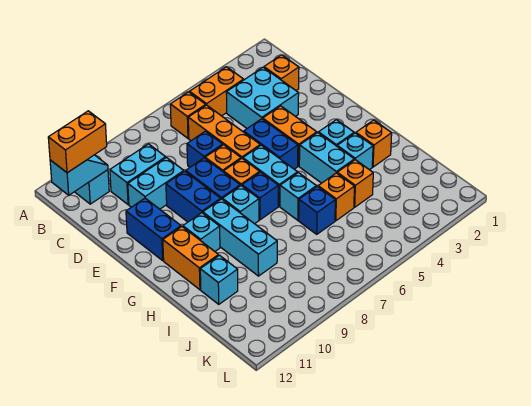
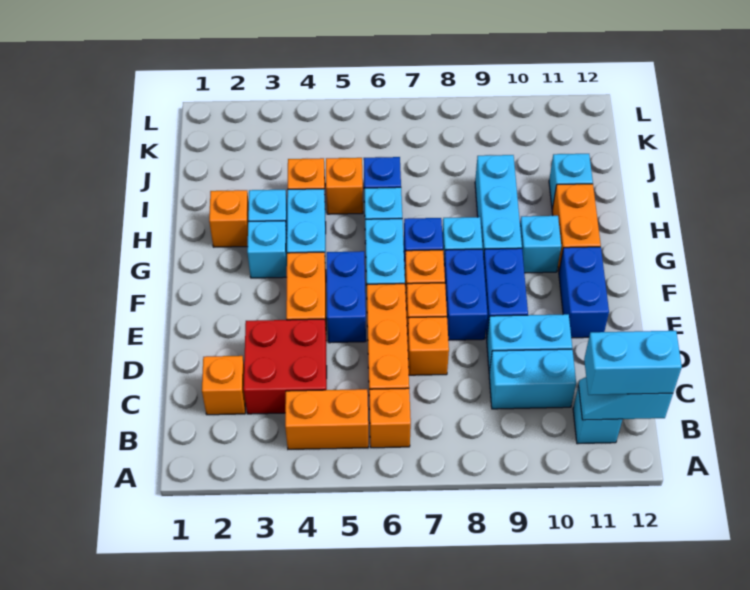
orange brick B11:B12 level 3 -> cyan brick B11:B12 level 3
cyan brick C3:D4 level 1 -> red brick C3:D4 level 1
blue brick D7 level 1 -> orange brick D7 level 1

